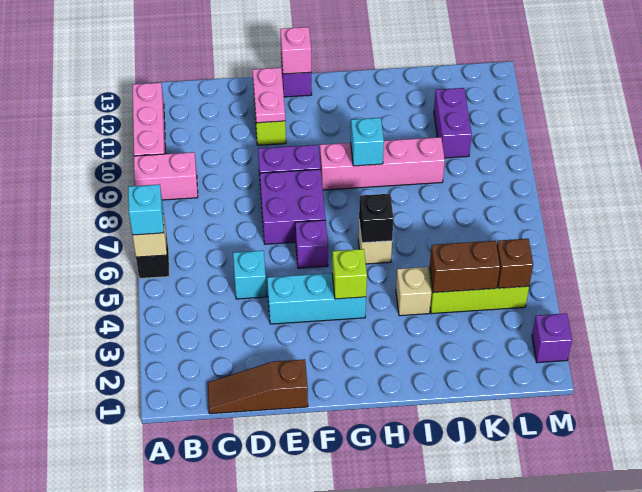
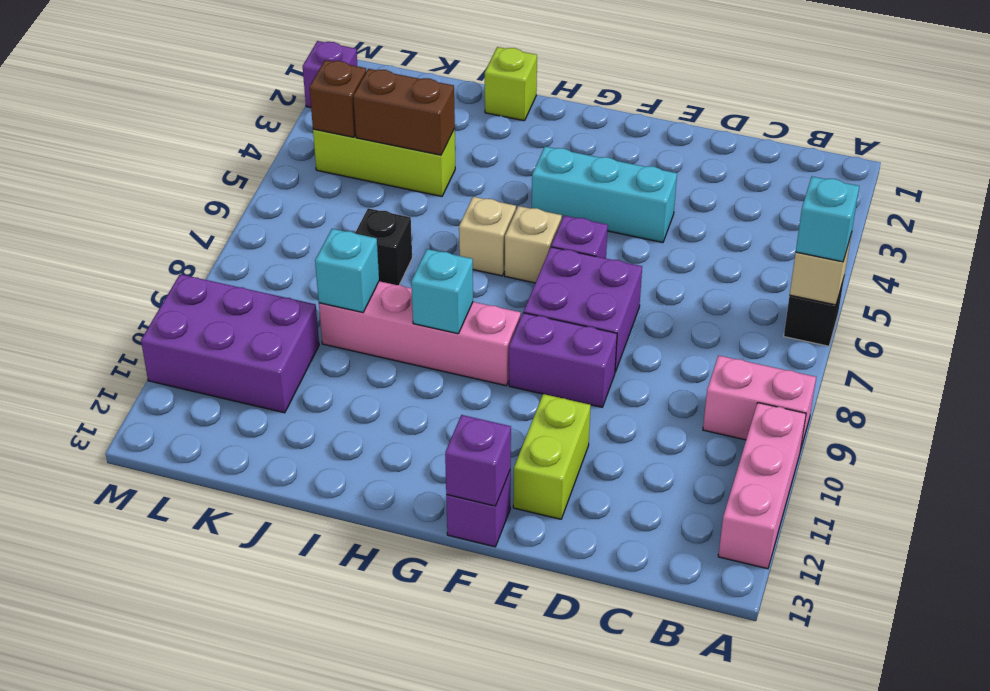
brown slope C1:E1 level 1 top E -> none
cyan brick D5 level 1 -> cyan brick J9 level 2
pink plate E11:E12 level 2 -> none
pink brick F13 level 2 -> purple brick F13 level 2
lime brick G4 level 2 -> lime brick I1 level 1
black brick H6 level 2 -> black brick J7 level 1
tan brick I4 level 1 -> tan brick G6 level 1
purple brick K10:K11 level 1 -> purple brick K10:M11 level 1

